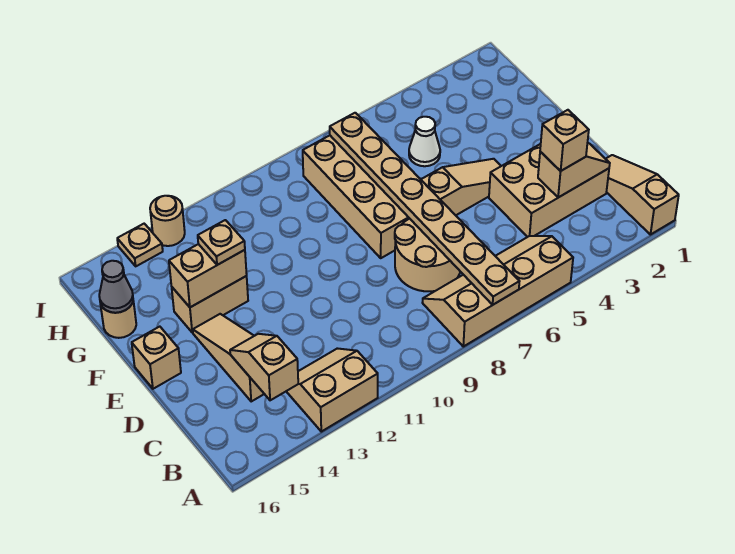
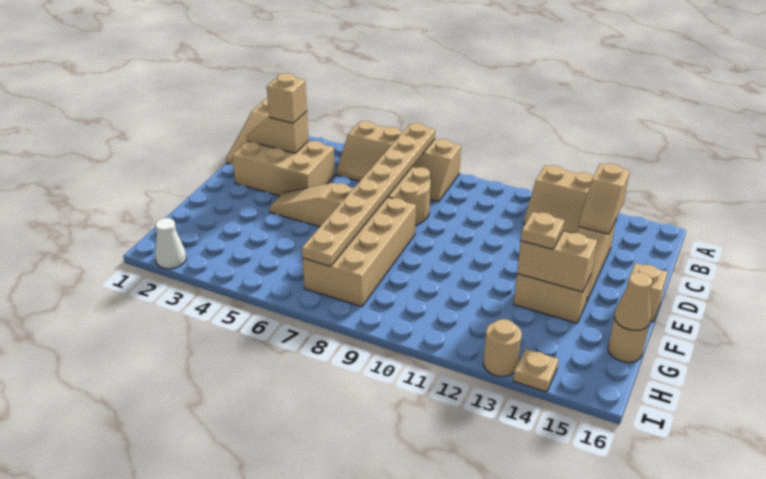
white cone G5 level 1 -> white cone I2 level 1
grey cone G16 level 2 -> tan cone G16 level 2

